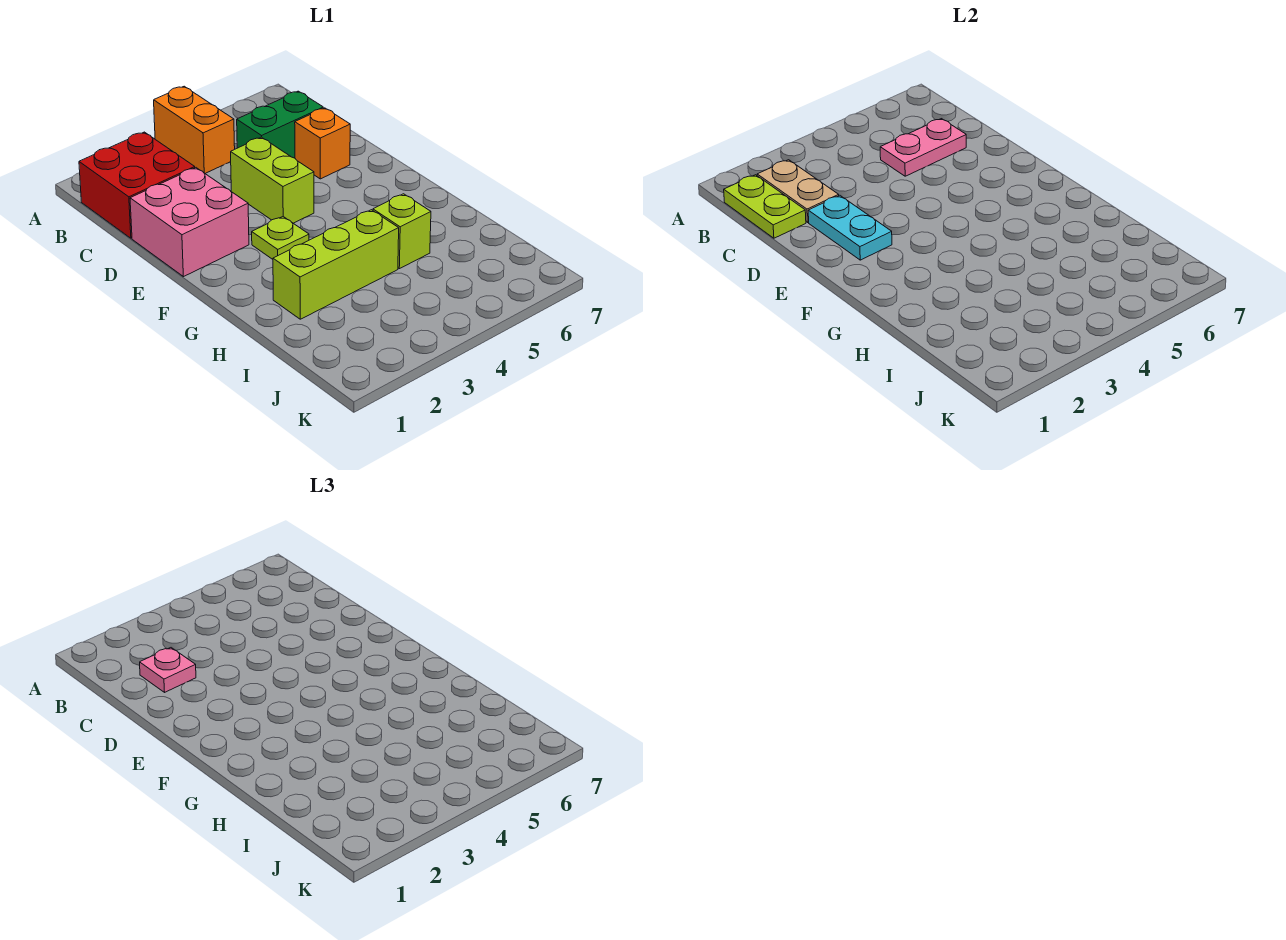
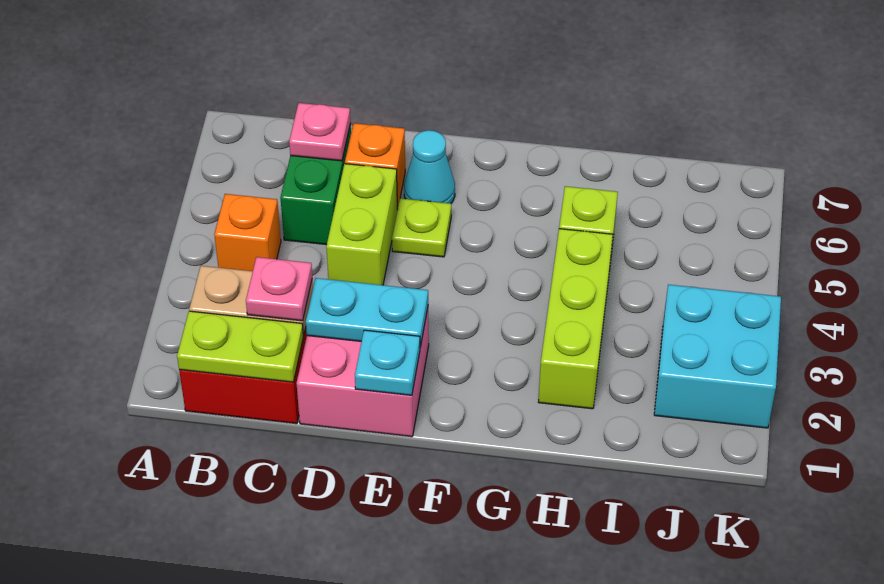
orange brick A4:B4 level 1 -> orange brick B4 level 1
pink plate C5:C6 level 2 -> pink plate C6 level 2
lime brick D4:E4 level 1 -> lime brick D4:D5 level 1
none -> cyan plate E1 level 2
none -> cyan cone E6 level 1
lime plate F3 level 1 -> lime plate E5 level 1
none -> cyan brick J2:K3 level 1

